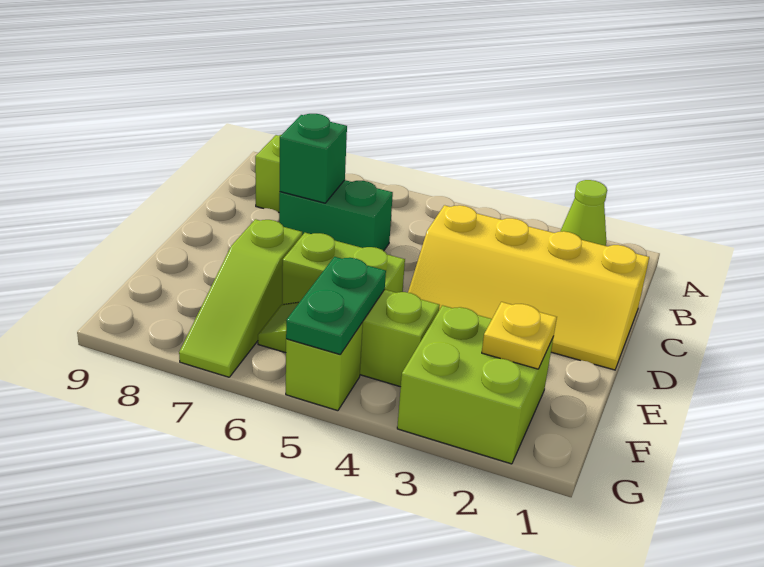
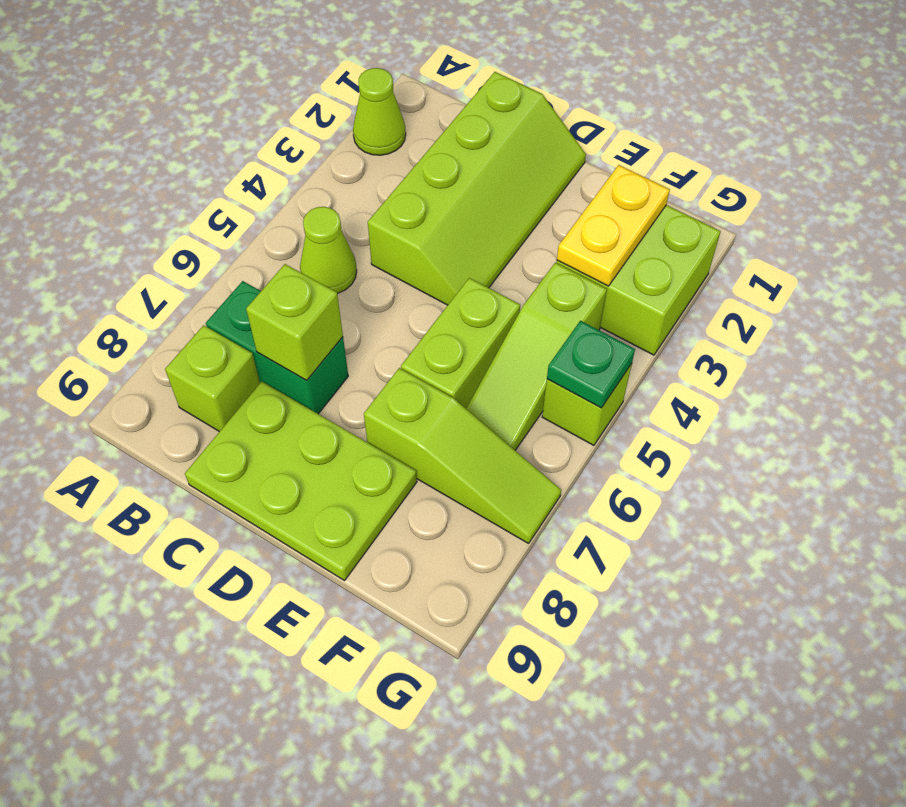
none -> lime cone B5 level 1
yellow slope C1:D4 level 1 top C -> lime slope C1:D4 level 1 top C
green brick C6:C7 level 1 -> green brick B7:C7 level 1
green brick C7 level 2 -> lime brick C7 level 2
none -> lime plate C8:E9 level 1
yellow plate F2 level 2 -> yellow plate F2:F3 level 2
green plate F5:G5 level 2 -> green plate G5 level 2

